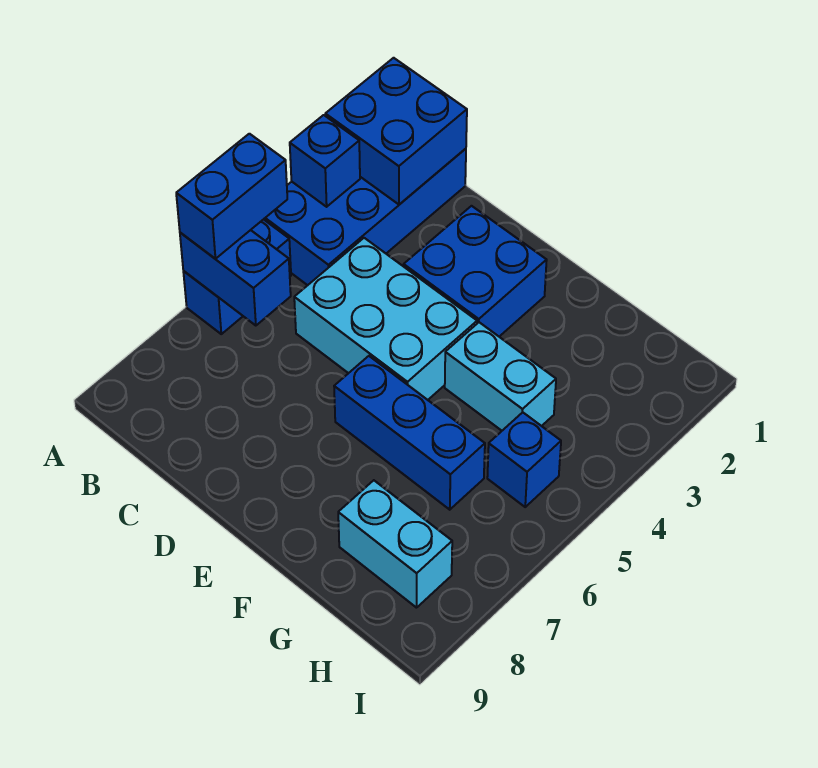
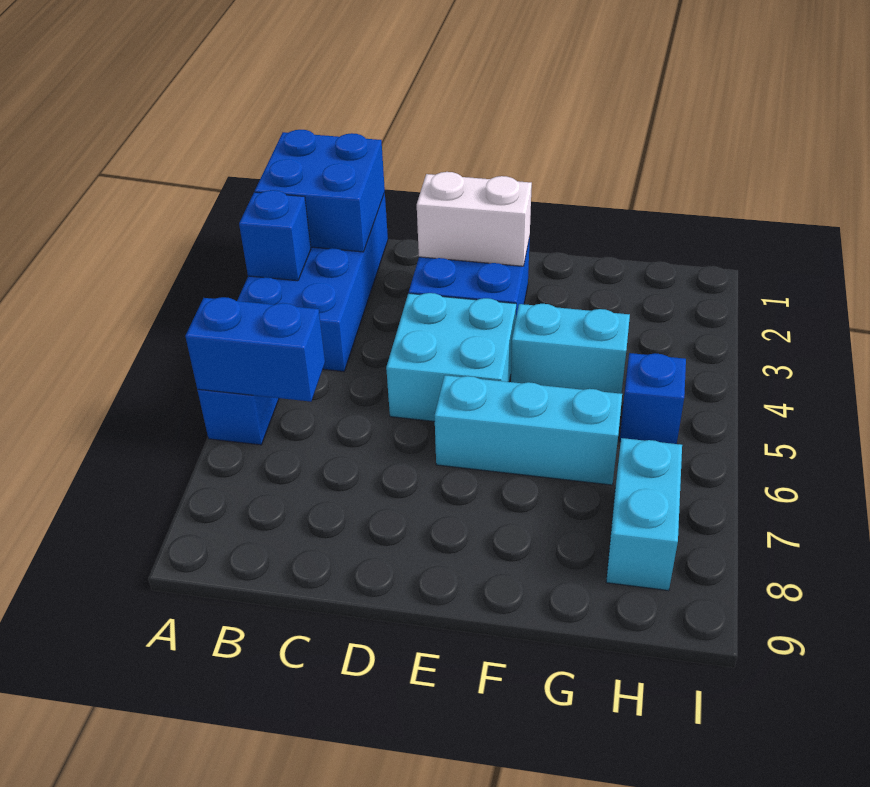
blue brick A5:A6 level 3 -> none
cyan brick C4:E5 level 1 -> cyan brick D4:E5 level 1
none -> white brick D2:E2 level 2
blue brick E6:G6 level 1 -> cyan brick E6:G6 level 1
cyan brick G8:H8 level 1 -> cyan brick H7:H8 level 1

